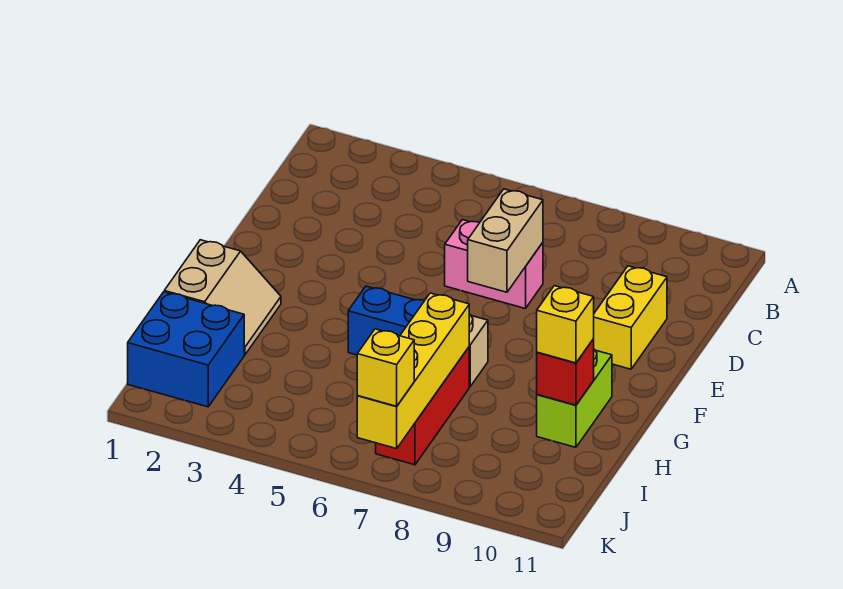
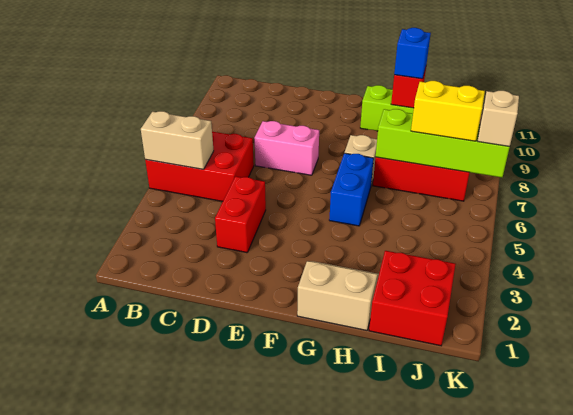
none -> red brick A5:C6 level 1
none -> red brick D3:D4 level 1
pink brick D6:D7 level 1 -> pink brick D7:E7 level 1
tan brick D7:E7 level 2 -> tan brick A5:B5 level 2
yellow brick D10:E10 level 1 -> yellow brick I7:J7 level 3
yellow brick H7:K7 level 2 -> lime brick H7:K7 level 2
yellow brick H10 level 3 -> blue brick H10 level 3
blue brick I1:J2 level 1 -> red brick I1:J2 level 1
yellow brick K7 level 3 -> tan brick K7 level 3

